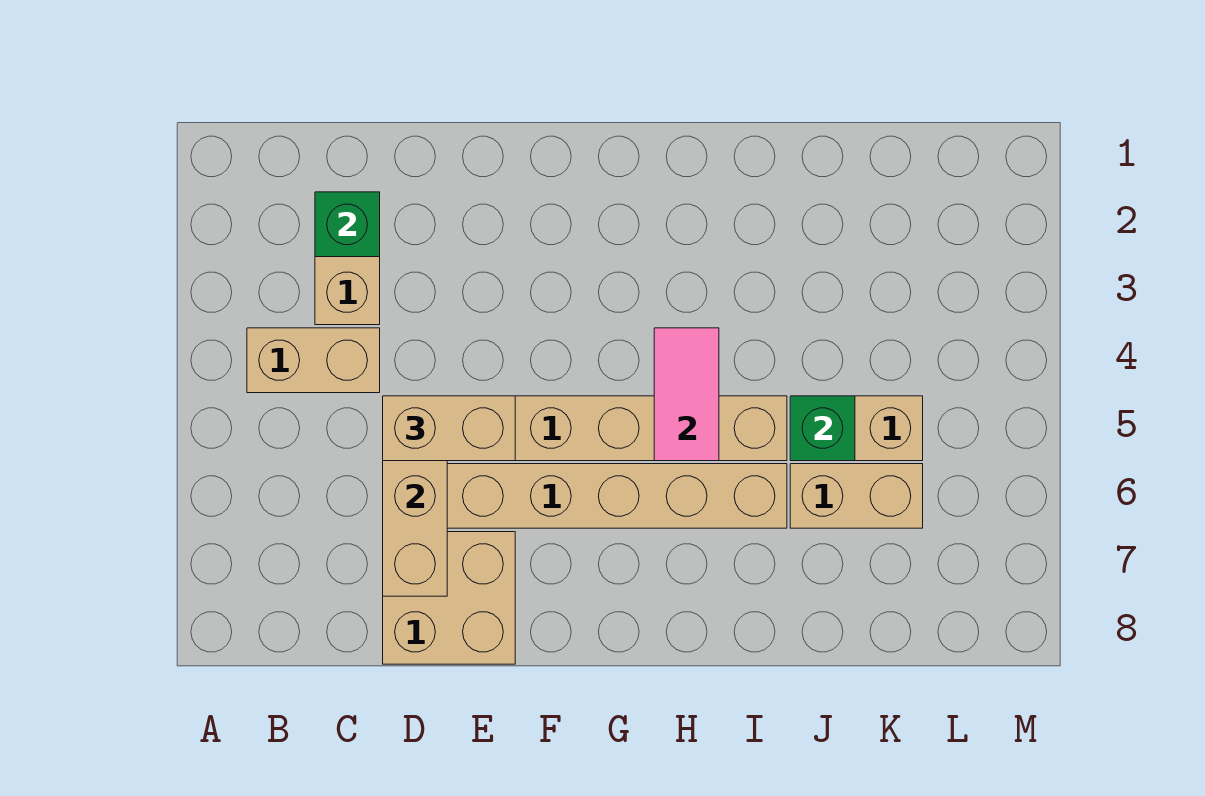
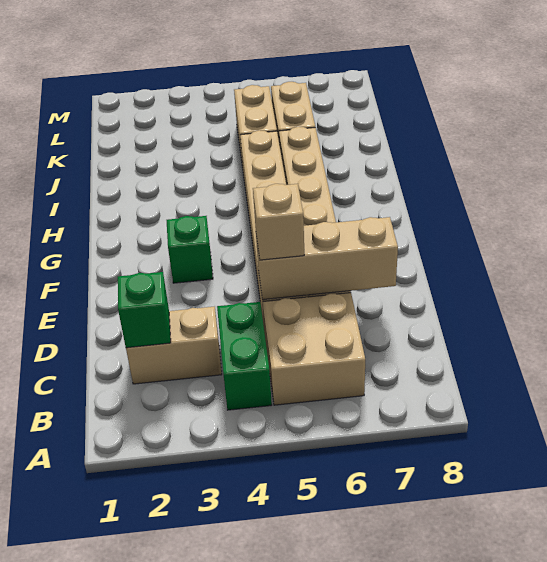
tan brick B4:C4 level 1 -> green brick B4:C4 level 1
tan brick D5:E5 level 3 -> tan brick D5 level 3
tan brick D7:E8 level 1 -> tan brick B5:C6 level 1
pink tile H4:H5 level 2 -> none
green brick J5 level 2 -> green brick F3 level 1

